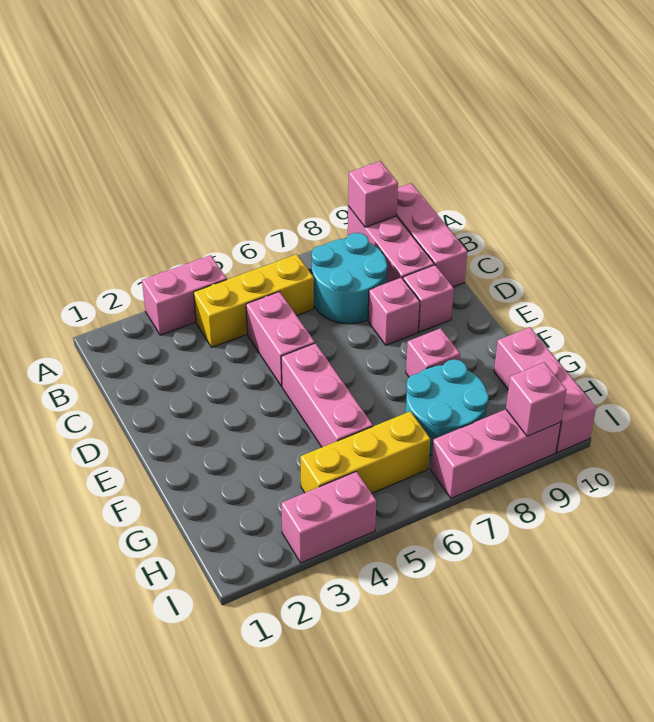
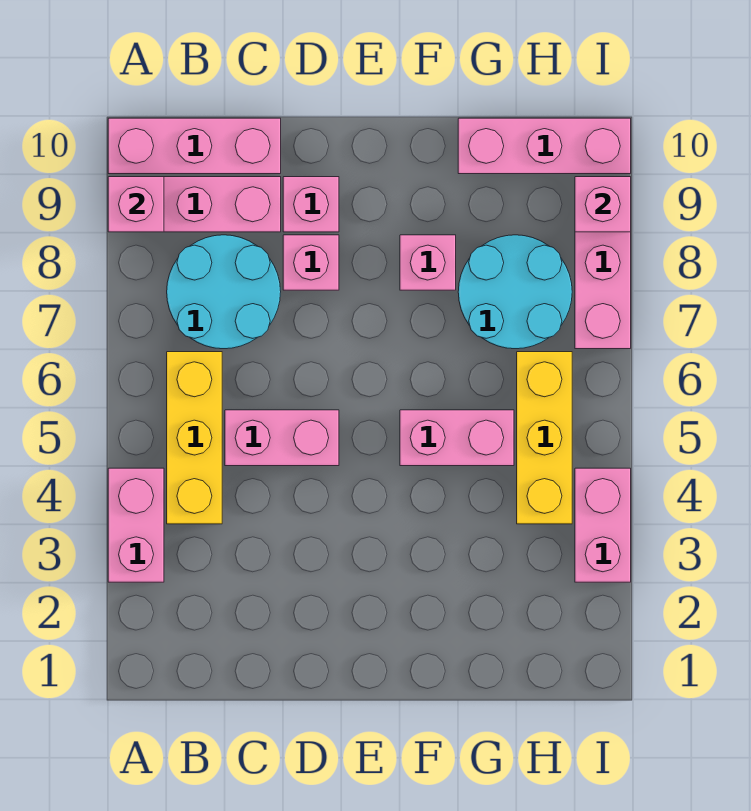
pink brick E5:G5 level 1 -> pink brick F5:G5 level 1

